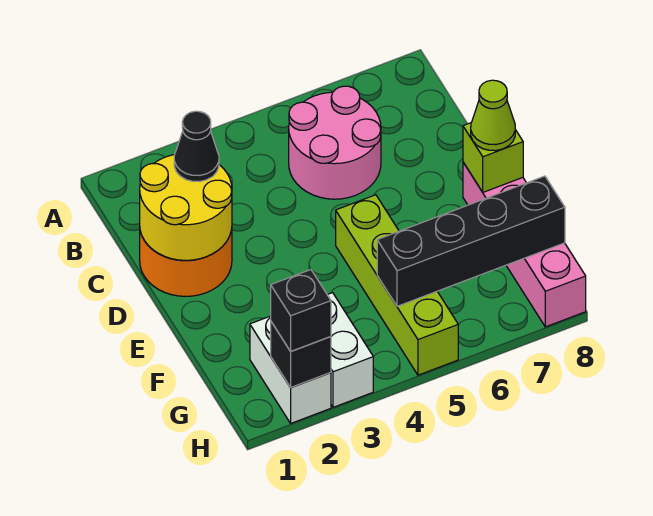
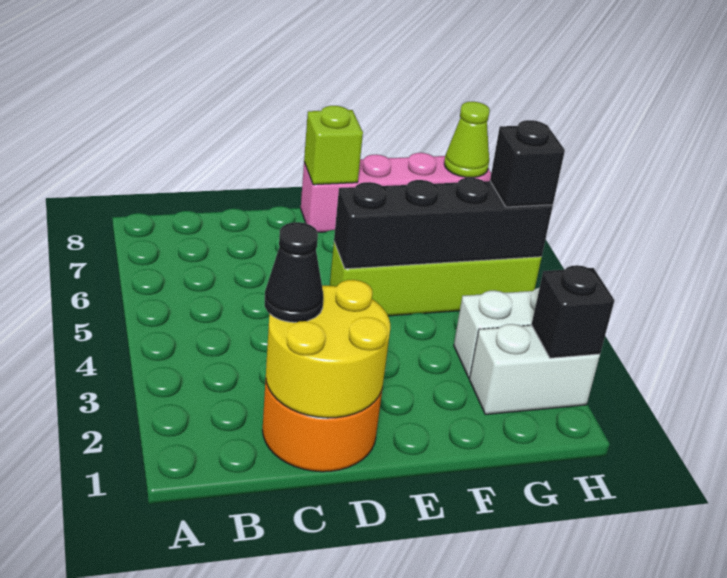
pink round brick B5:C6 level 1 -> none
lime cone E8 level 3 -> lime cone H8 level 2
black brick G5:G8 level 2 -> black brick E5:H5 level 2
black brick H2 level 3 -> black brick H5 level 3

